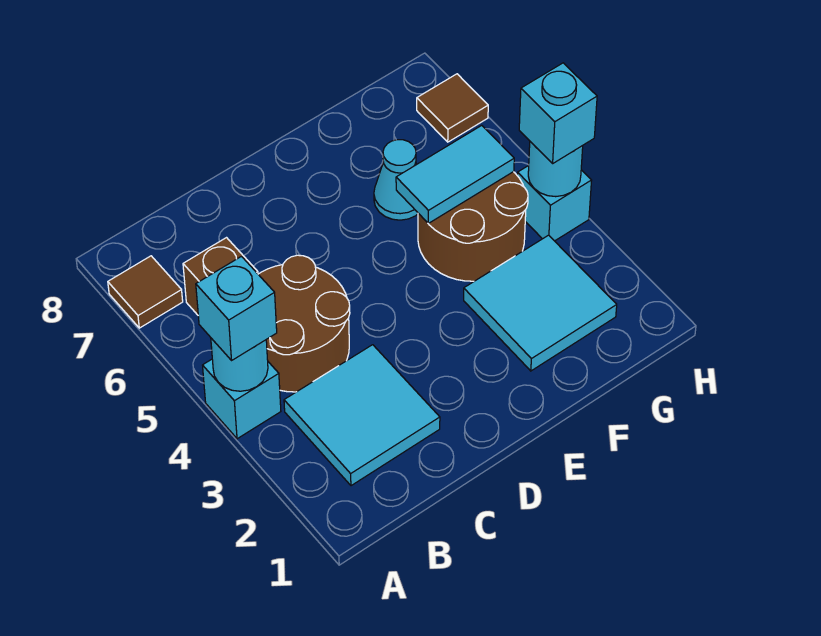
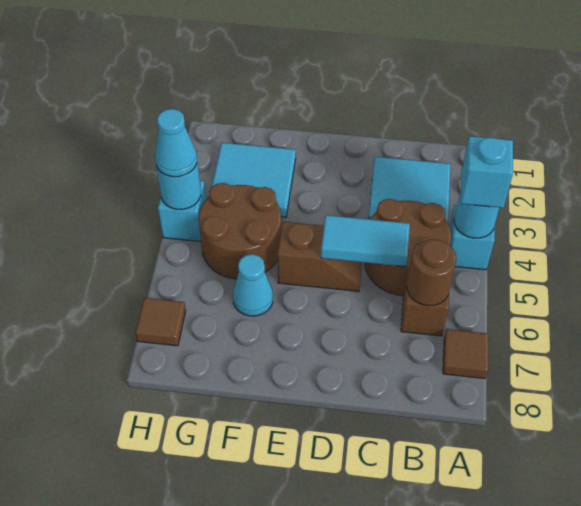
none -> brown round brick B6 level 2
none -> brown slope D5:E5 level 1 top E
cyan tile F5:G5 level 2 -> cyan tile C5:D5 level 2
cyan brick H4 level 3 -> cyan cone H4 level 3

